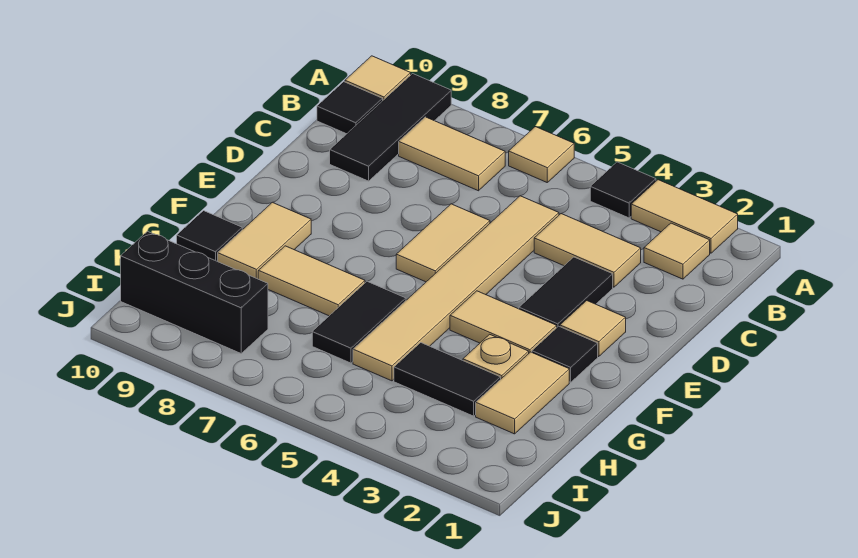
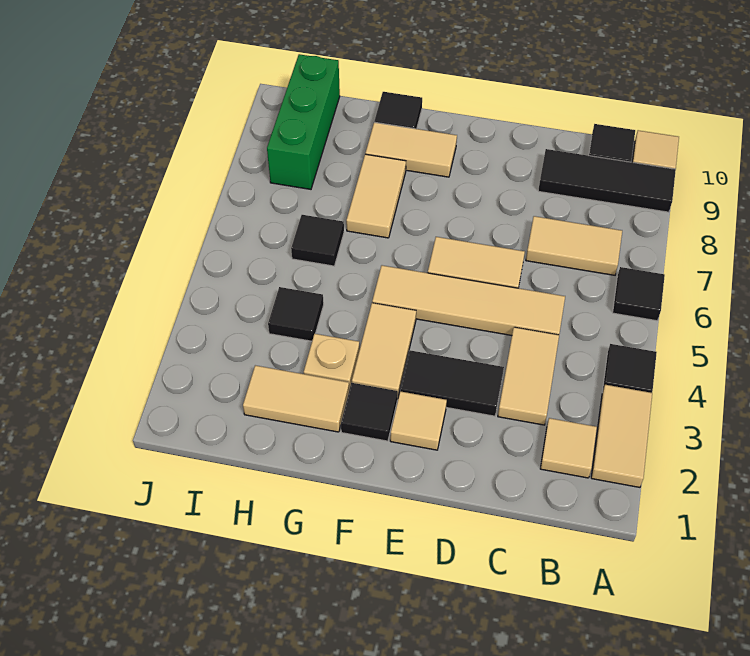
tan tile A6 level 1 -> black tile A6 level 1
tan tile B7:B8 level 1 -> tan tile B7:C7 level 1
tan tile C5:H5 level 1 -> tan tile C5:F5 level 1
black tile G6:H6 level 1 -> black tile H6 level 1
black tile H3:H4 level 1 -> black tile H4 level 1
black brick I8:I10 level 1 -> green brick I8:I10 level 1

